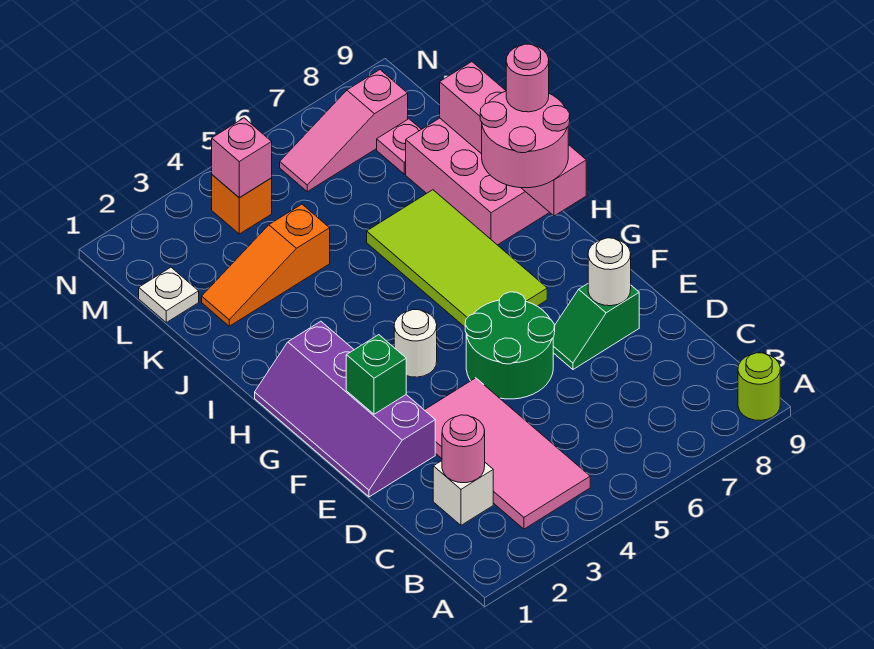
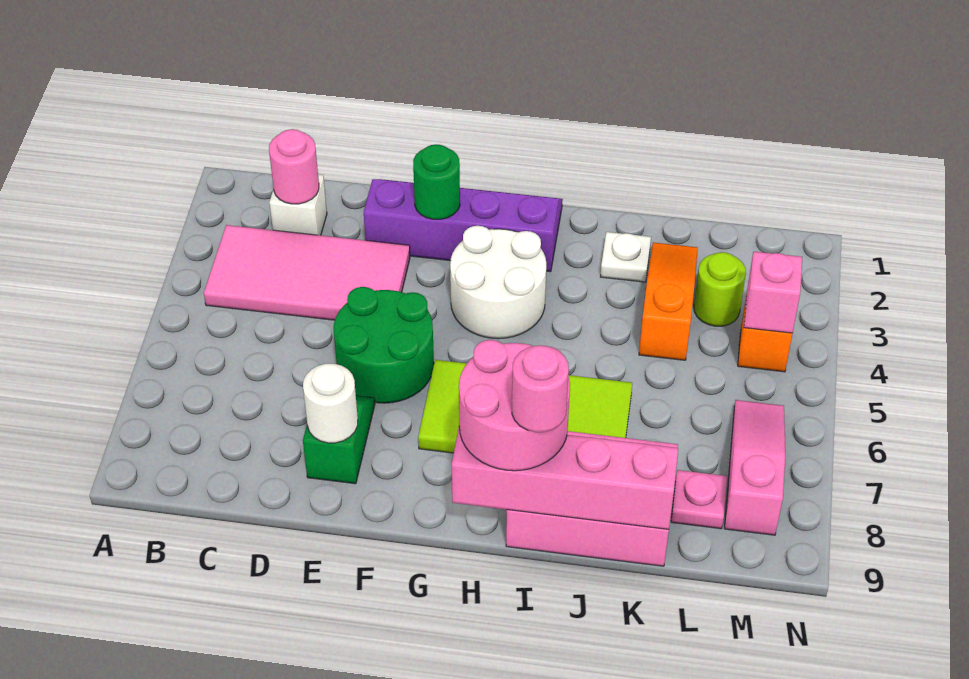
lime round brick A9 level 1 -> lime round brick L3 level 1
green brick F2 level 2 -> green round brick F2 level 2
white round brick G4 level 1 -> white round brick G3:H4 level 1
white plate L1 level 1 -> white plate J2 level 1

